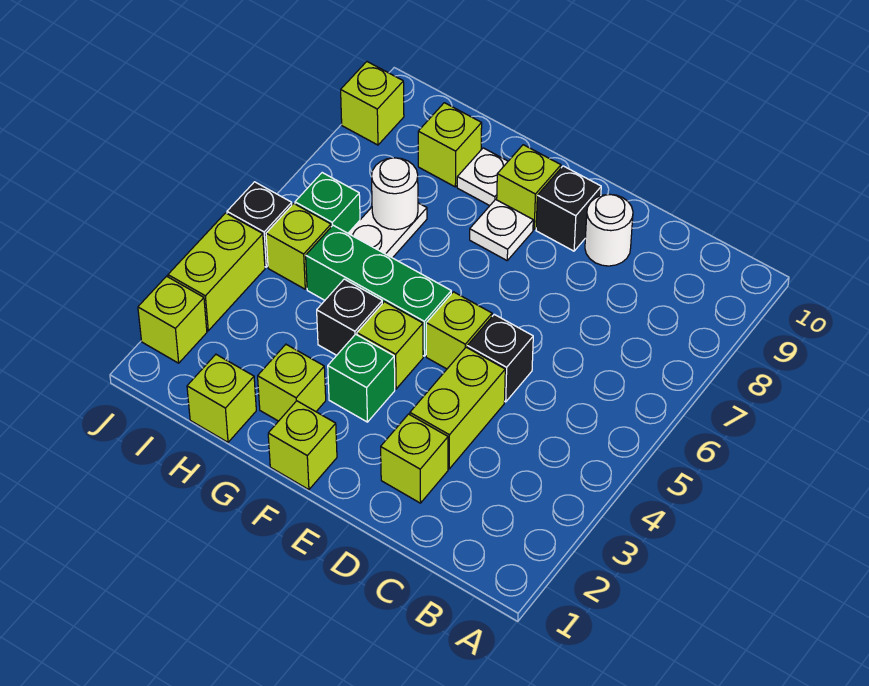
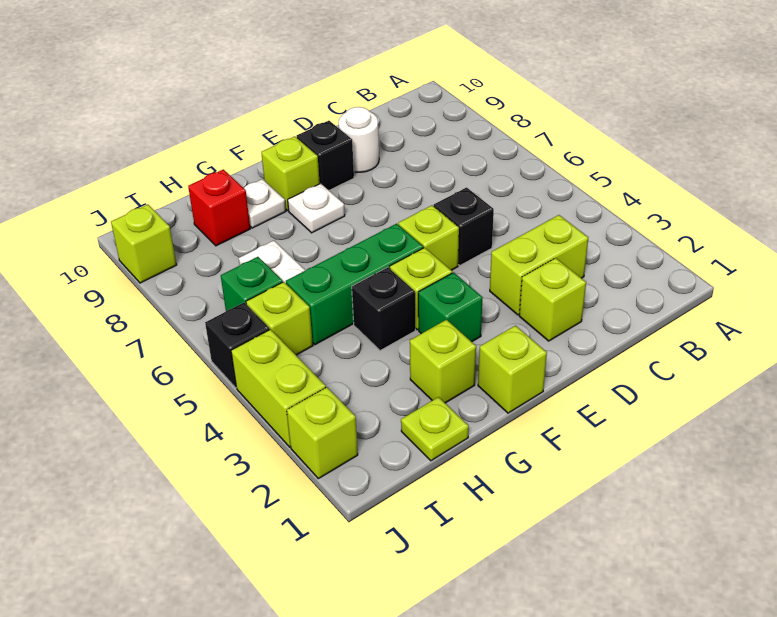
lime brick D3:D4 level 1 -> lime brick C3:D3 level 1
lime brick H1 level 1 -> lime plate H1 level 1
white round brick H7 level 2 -> none
lime brick H9 level 1 -> red brick H9 level 1

